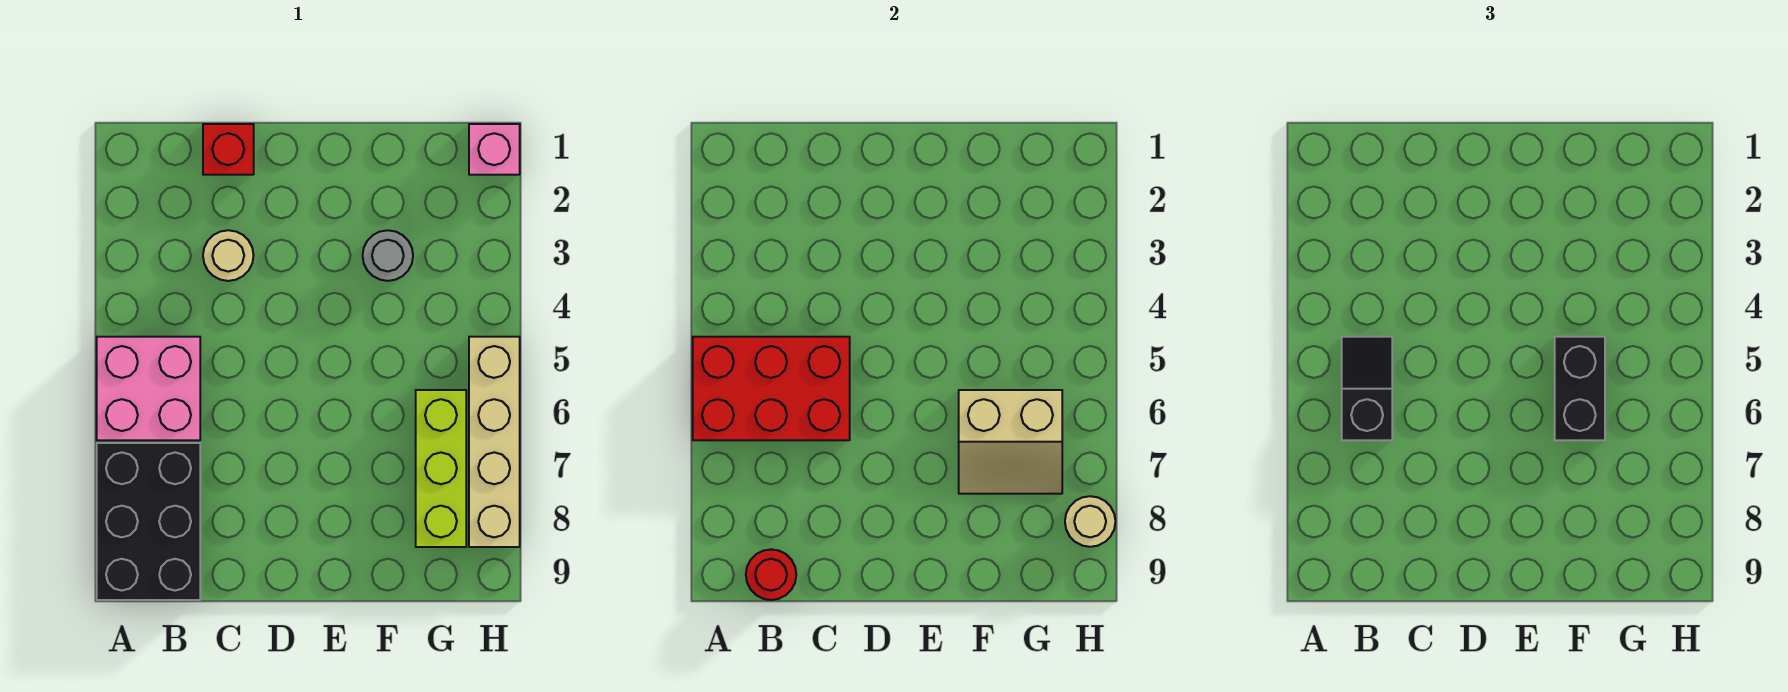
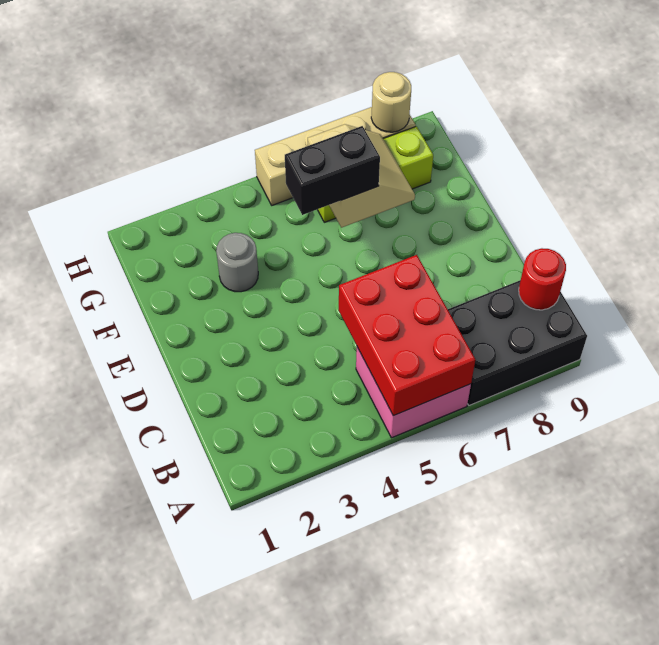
black slope B5:B6 level 3 top 6 -> none
red brick C1 level 1 -> none
tan round brick C3 level 1 -> none
pink brick H1 level 1 -> none

